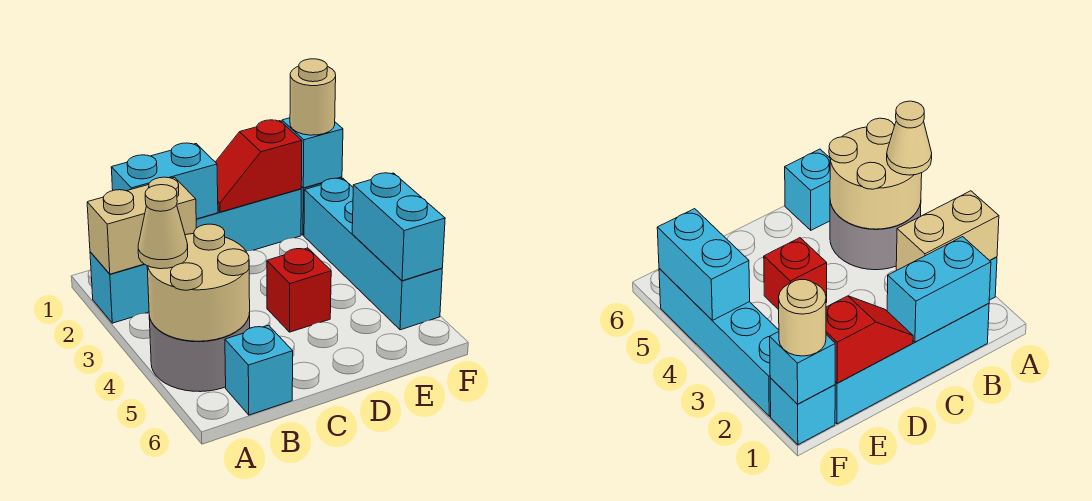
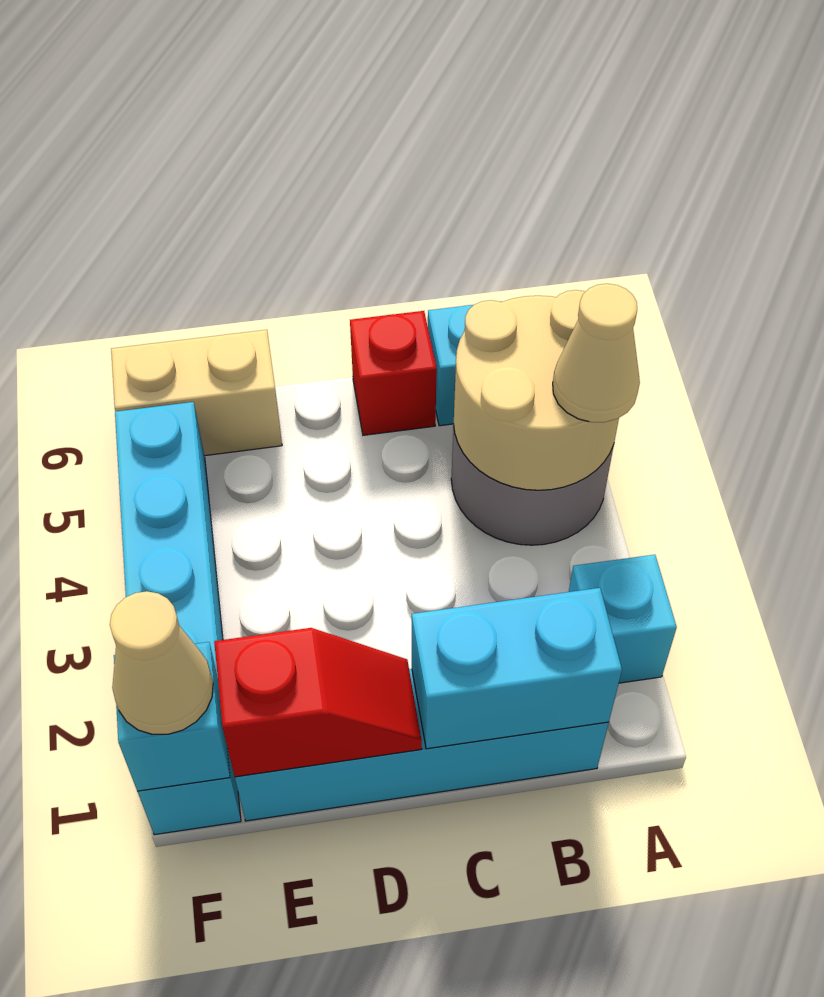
tan brick A2:B2 level 2 -> tan brick E6:F6 level 1
red brick D4 level 1 -> red brick C6 level 1
tan round brick F1 level 3 -> tan cone F1 level 3
cyan brick F4:F5 level 2 -> none

